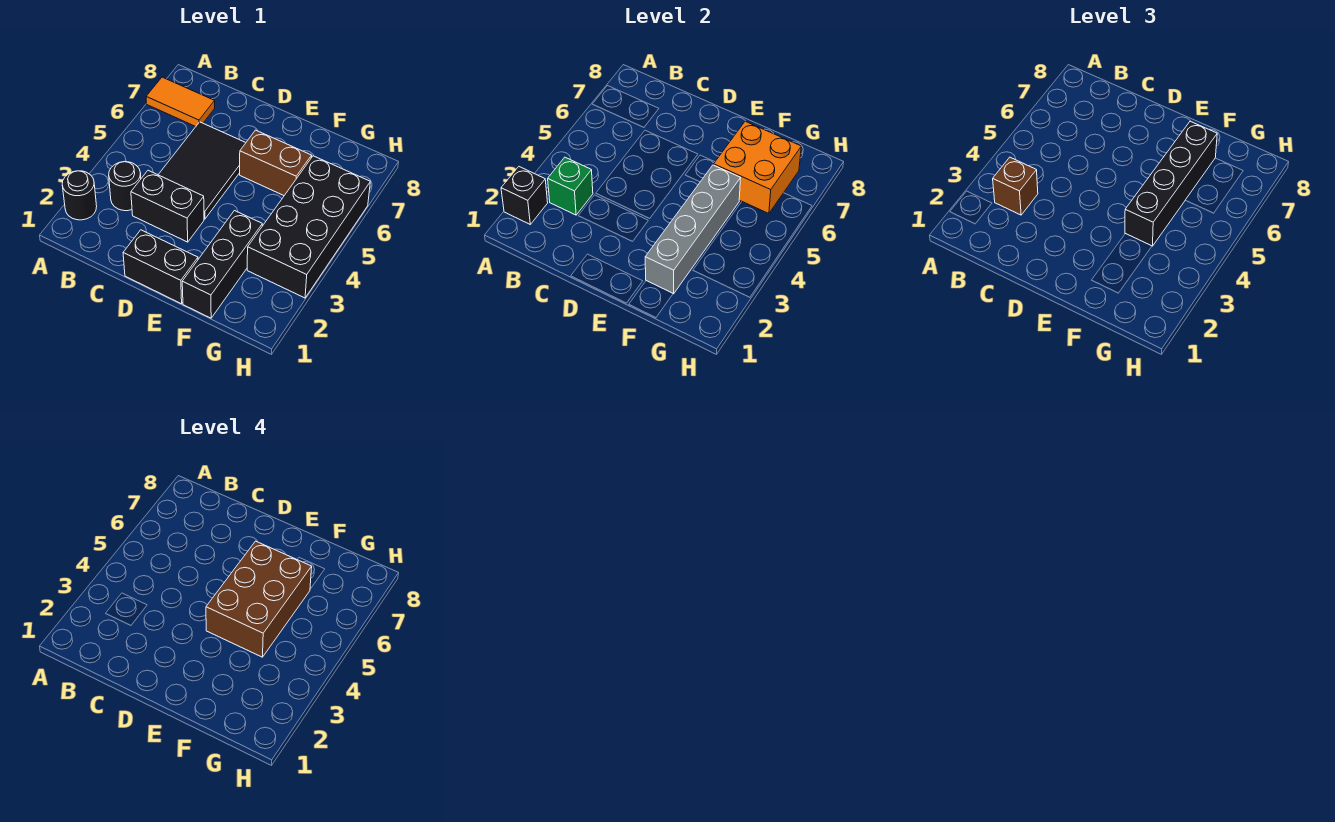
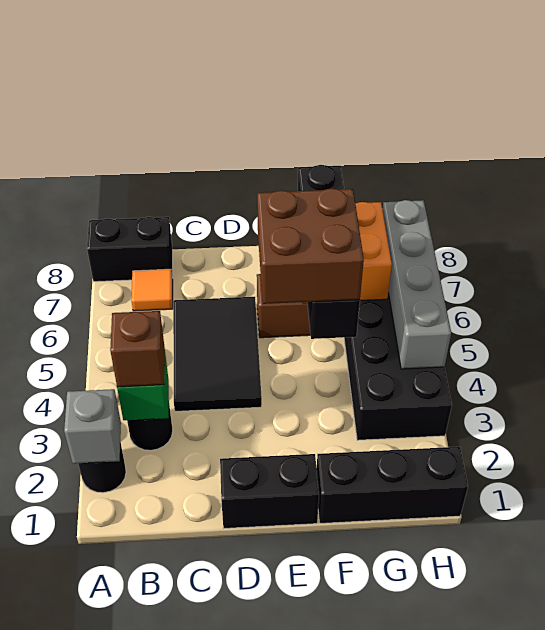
black brick A2 level 2 -> grey brick A2 level 2
orange tile A7:B7 level 1 -> orange tile B7 level 1
black brick C3:D3 level 1 -> black brick A8:B8 level 1
brown brick E4:F6 level 4 -> brown brick E4:F5 level 4
black brick F1:F3 level 1 -> black brick F1:H1 level 1
grey brick F2:F5 level 2 -> grey brick H4:H7 level 2

